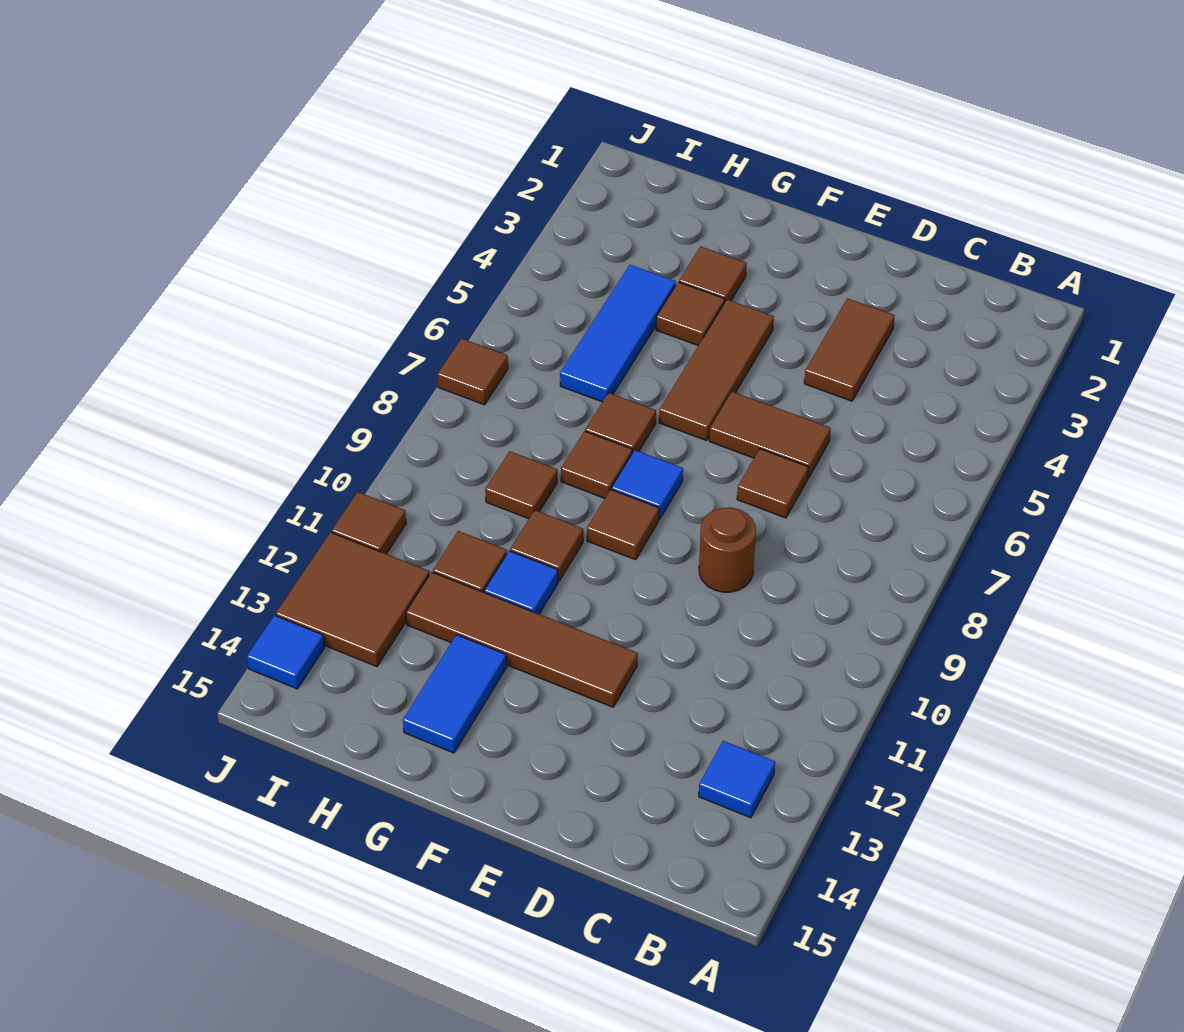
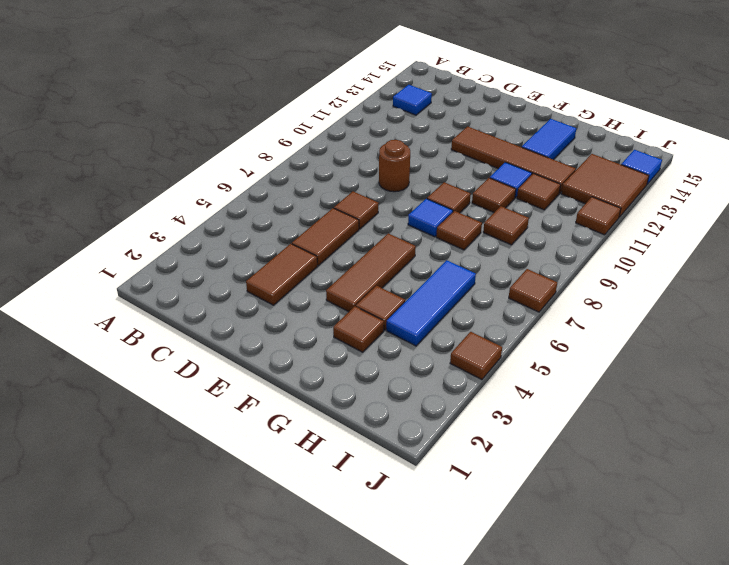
brown tile D6:E6 level 1 -> brown tile D5:D6 level 1
brown tile G7 level 1 -> brown tile J4 level 1

